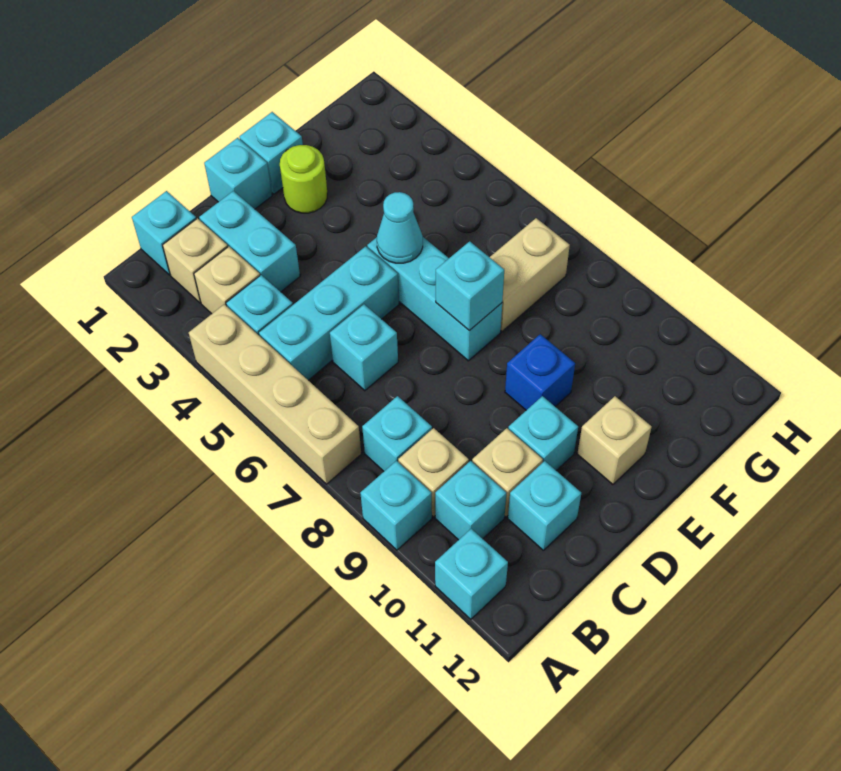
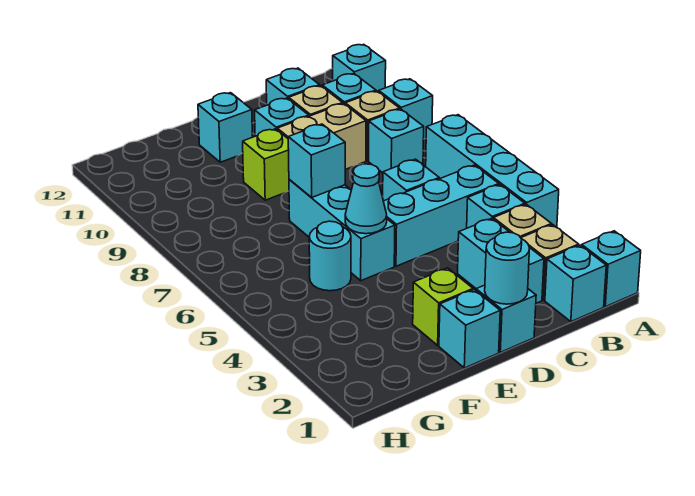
none -> cyan brick A1 level 1
tan brick A4:A7 level 1 -> cyan brick A4:A7 level 1
none -> cyan round brick D1 level 2
lime round brick E2 level 1 -> lime brick E2 level 1
blue brick E9 level 1 -> lime brick E9 level 1
tan brick E11 level 1 -> cyan brick E11 level 1
none -> cyan round brick F5 level 1
tan brick F7:G7 level 1 -> tan brick C9:D9 level 1

